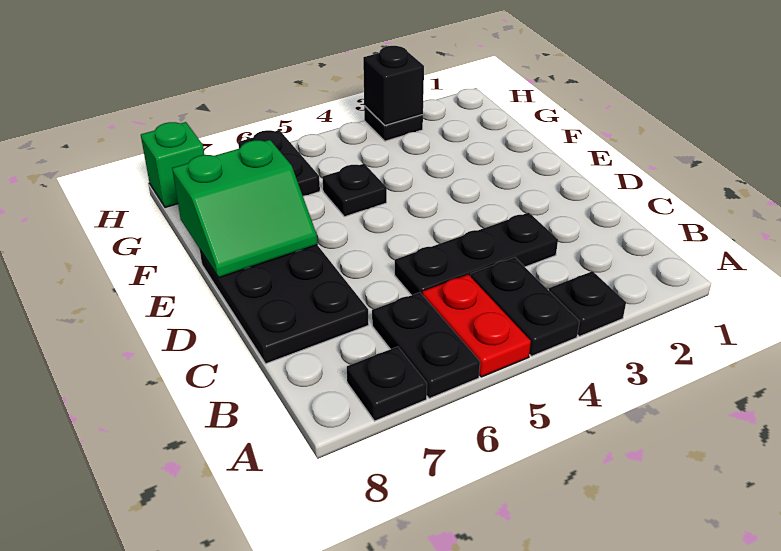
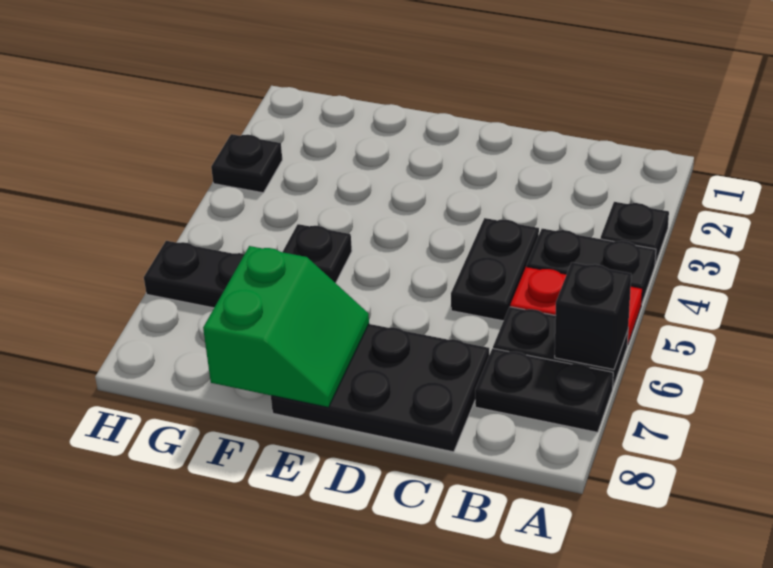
black plate A7 level 1 -> black plate A7:B7 level 1
black plate C3:C5 level 1 -> black plate C4:C5 level 1
black brick H3 level 2 -> black brick A6 level 2
green brick H8 level 1 -> none

